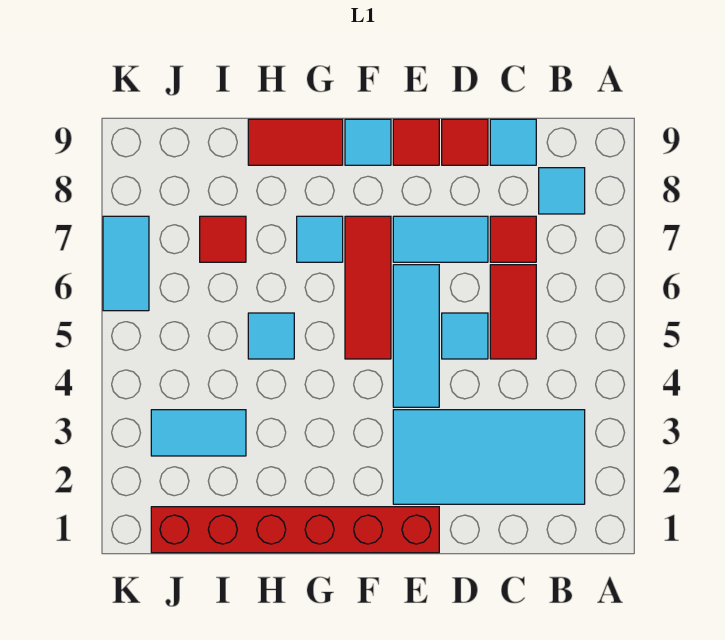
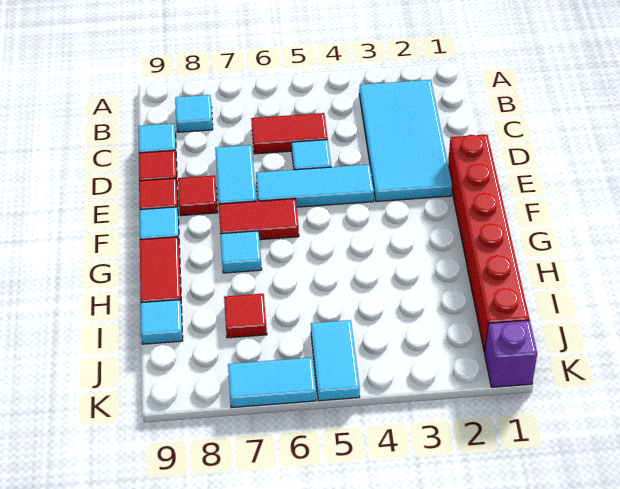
red tile C7 level 1 -> red tile E8 level 1
red tile F5:F7 level 1 -> red tile F6:F7 level 1
cyan tile H5 level 1 -> cyan tile I9 level 1
cyan tile I3:J3 level 1 -> cyan tile J5:K5 level 1
none -> purple brick K1 level 1

